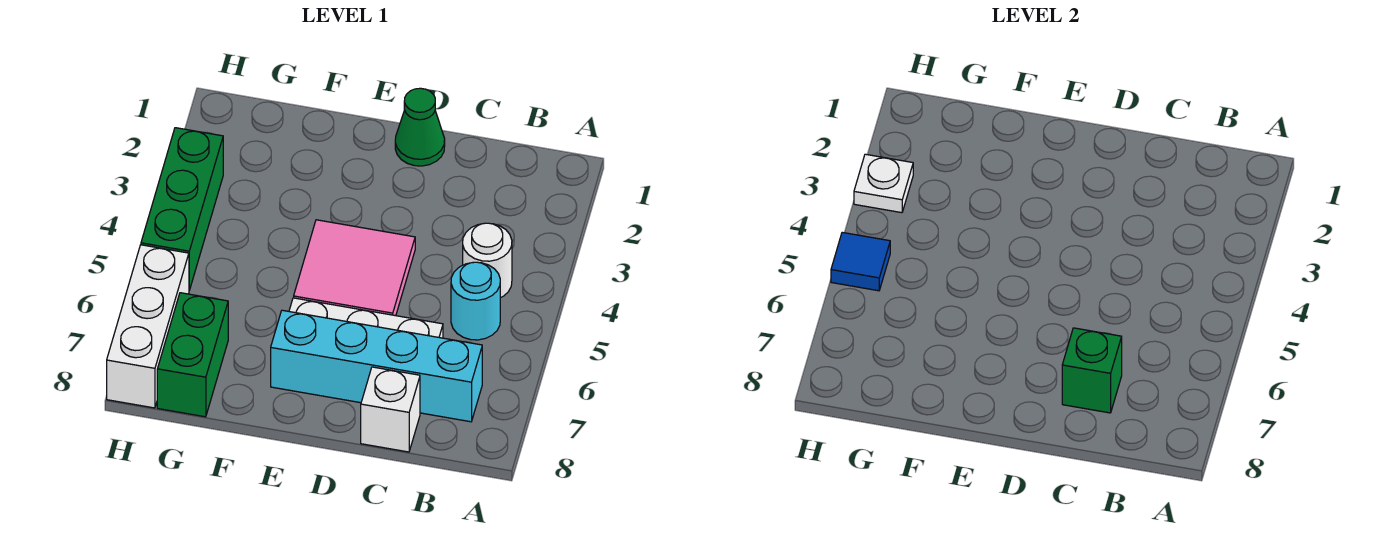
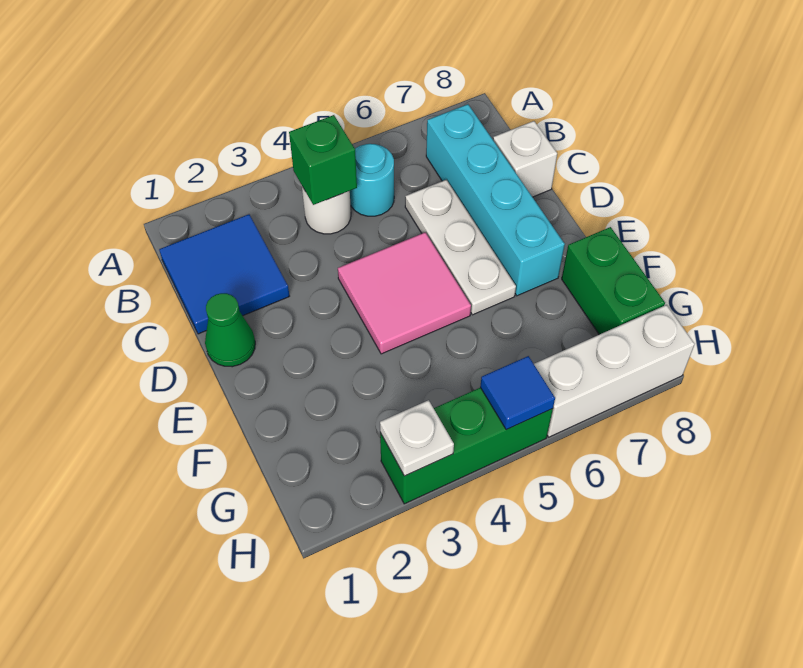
none -> blue tile B1:C2 level 1
green brick C7 level 2 -> green brick B4 level 2
green brick G7:G8 level 1 -> green brick F8:G8 level 1

